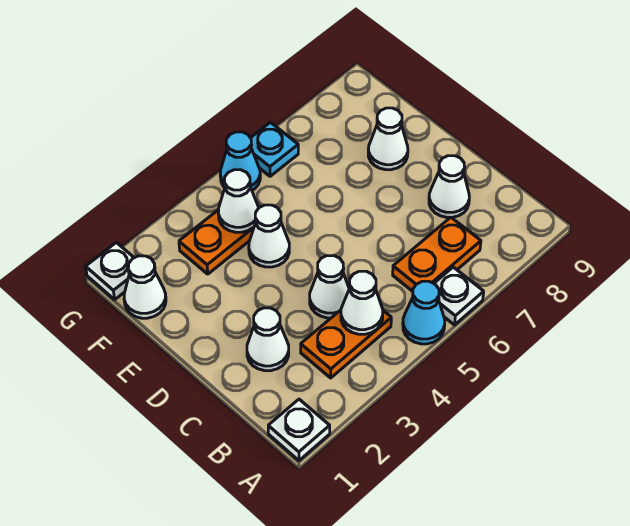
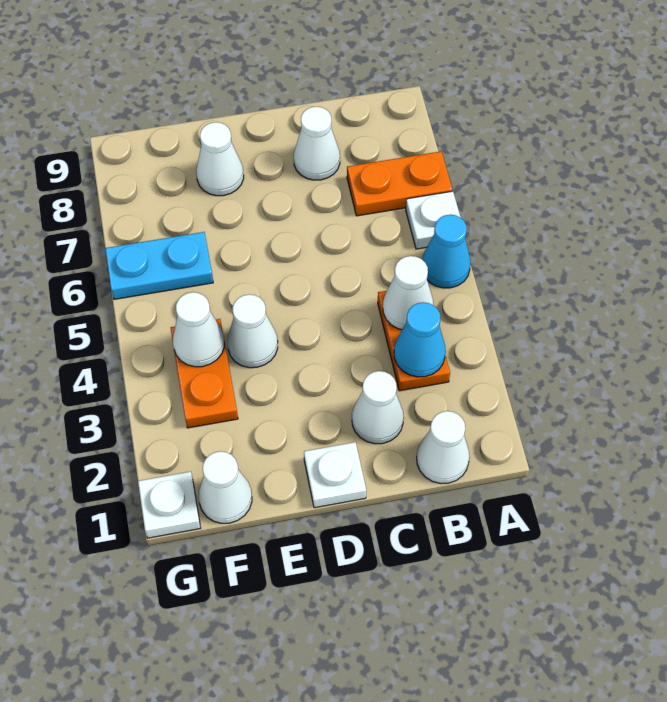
white plate A1 level 1 -> white plate D1 level 1
orange plate B6:B7 level 1 -> orange plate A7:B7 level 1
white cone C4 level 1 -> white cone B1 level 1
cyan cone G5 level 1 -> cyan cone B3 level 2
cyan plate G6 level 1 -> cyan plate F6:G6 level 1

